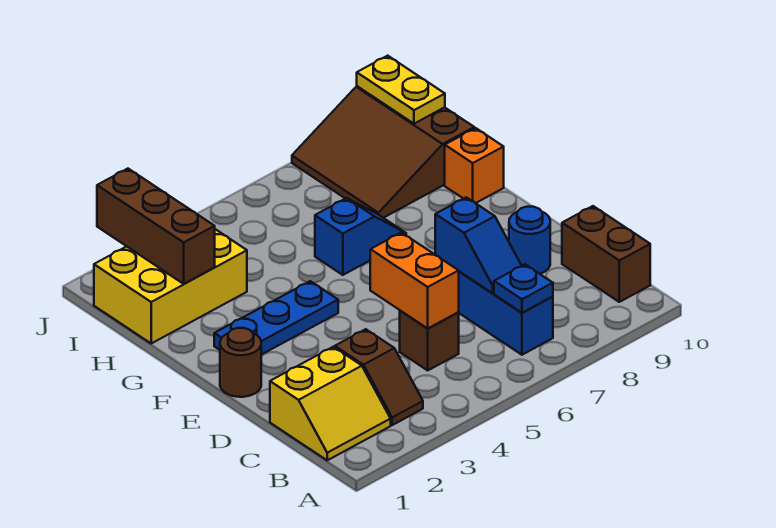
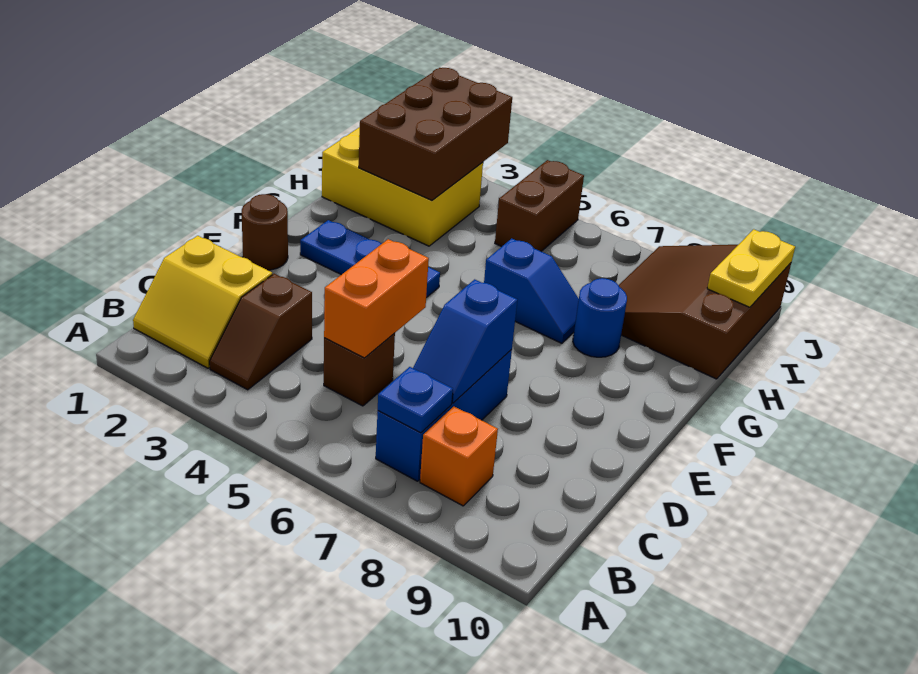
brown brick B10:C10 level 1 -> brown brick I5:J5 level 1
blue round brick D9 level 1 -> blue round brick G8 level 1
orange brick G10 level 1 -> orange brick B8 level 1
brown brick H2:J2 level 2 -> brown brick H2:J3 level 2

